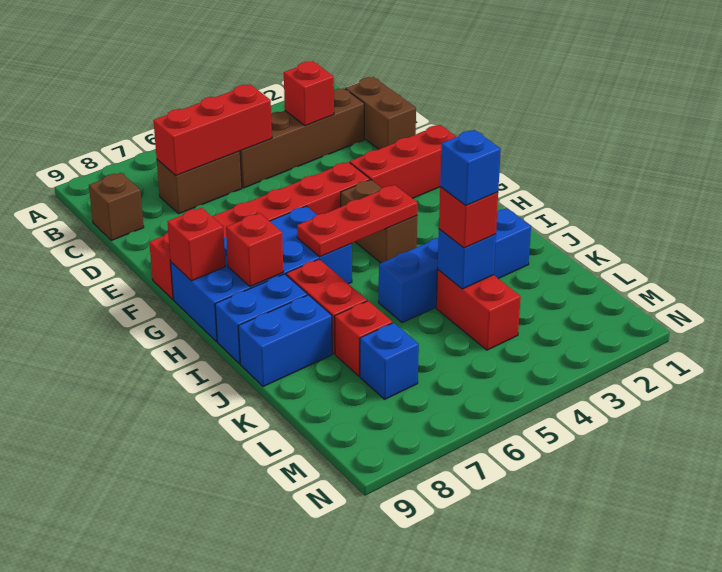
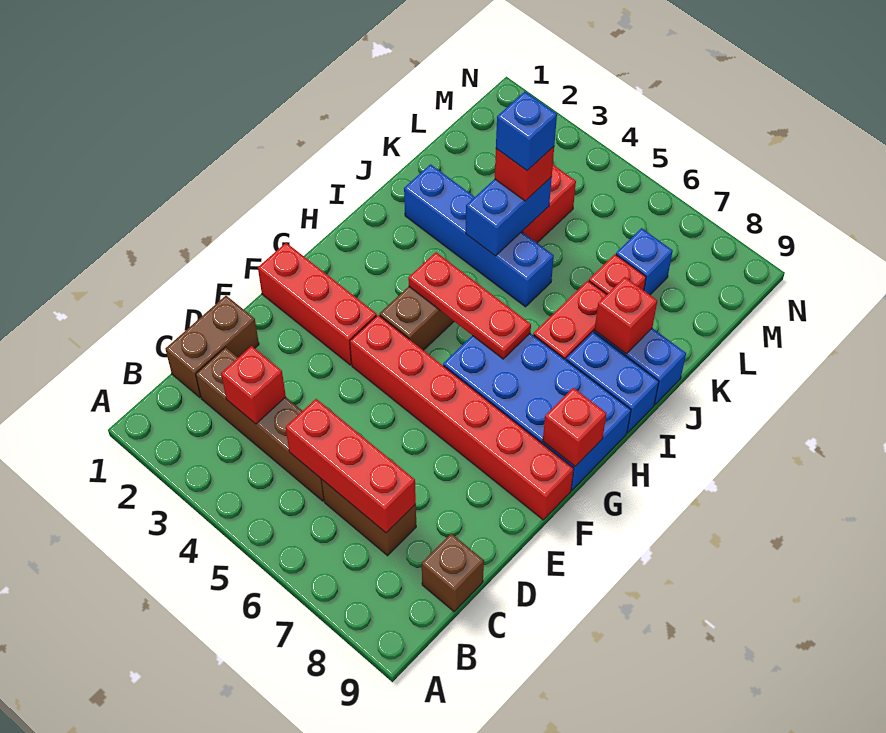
red brick H8 level 2 -> red brick J8 level 2
blue brick K4 level 2 -> blue brick J4:K4 level 2

